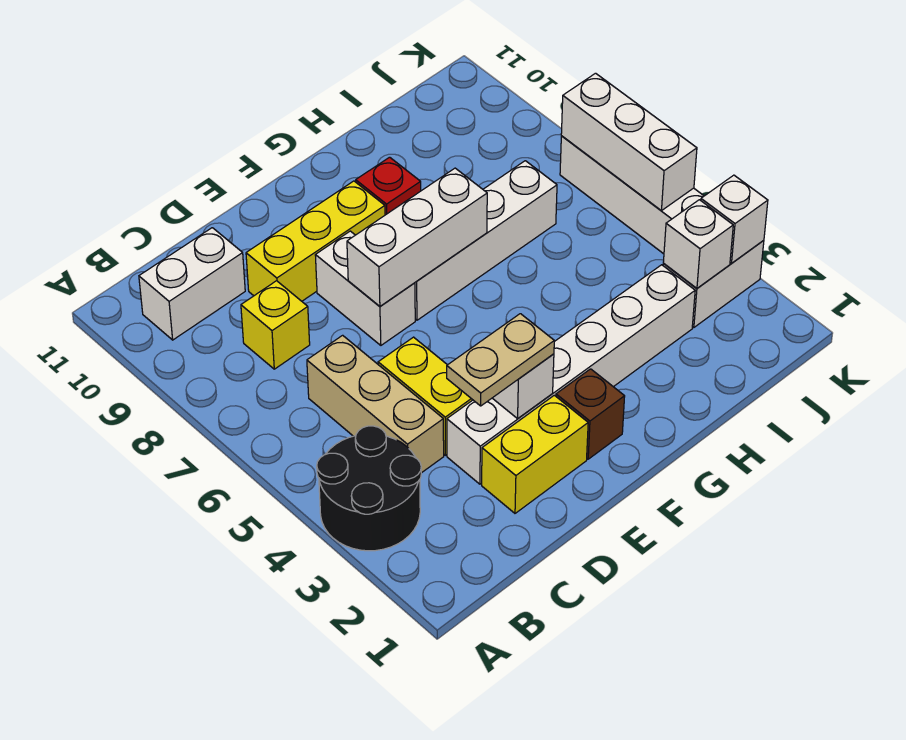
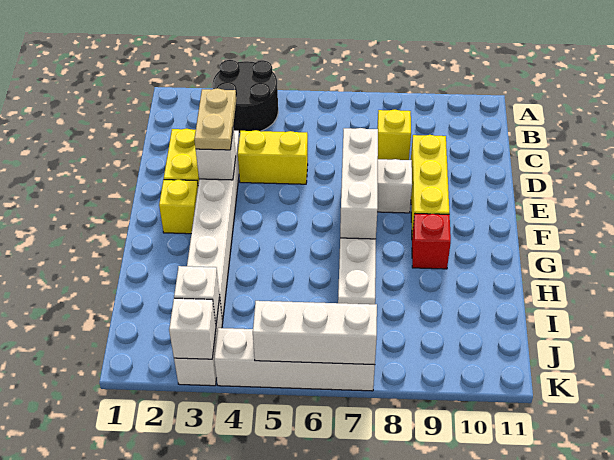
white brick B10:C10 level 1 -> none
tan brick C4:C6 level 1 -> none
brown brick F2 level 1 -> yellow brick F2 level 1

